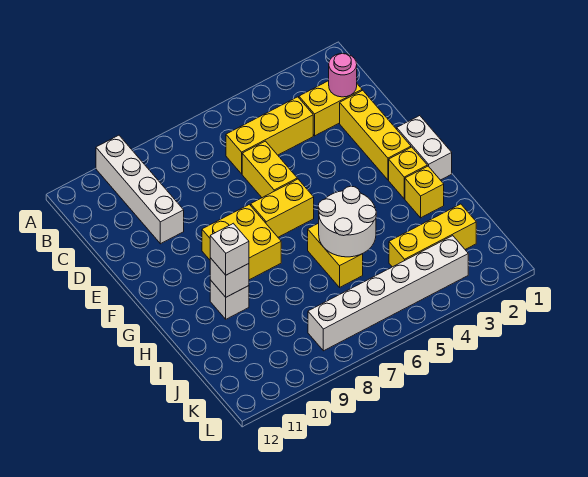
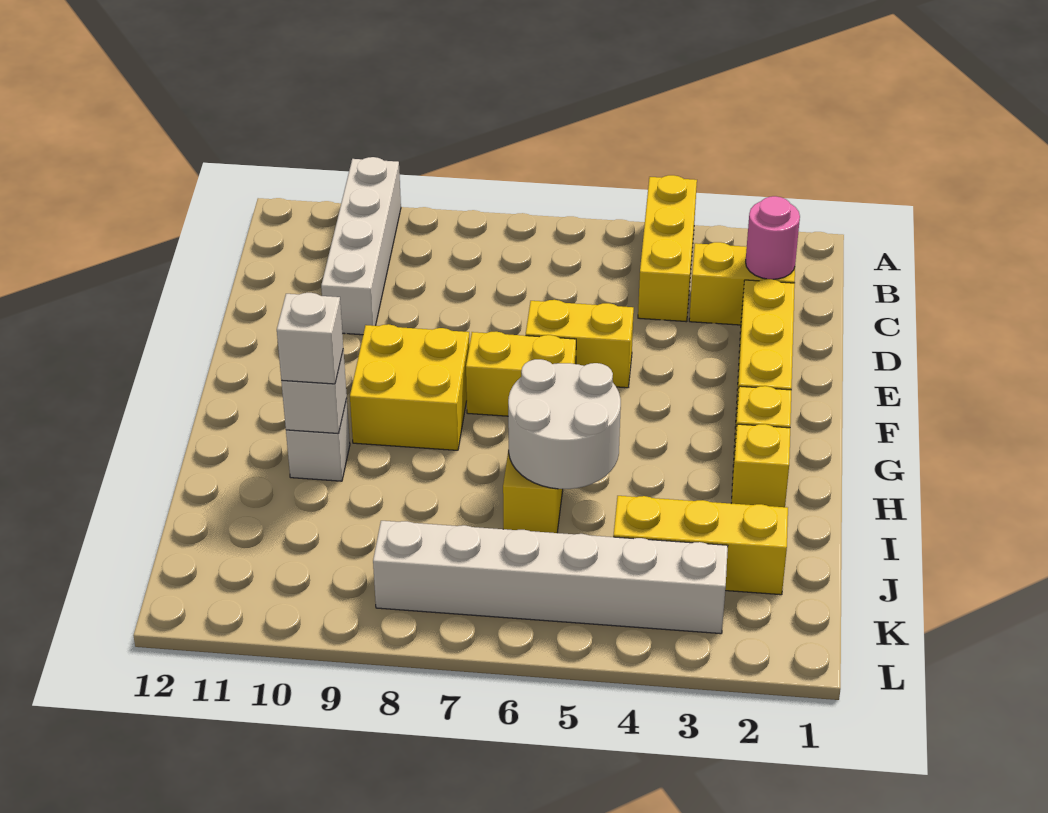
yellow brick C4:C6 level 1 -> yellow brick A4:C4 level 1
yellow brick D6:E6 level 1 -> yellow brick E5:E6 level 1
white brick F1:G1 level 1 -> none

